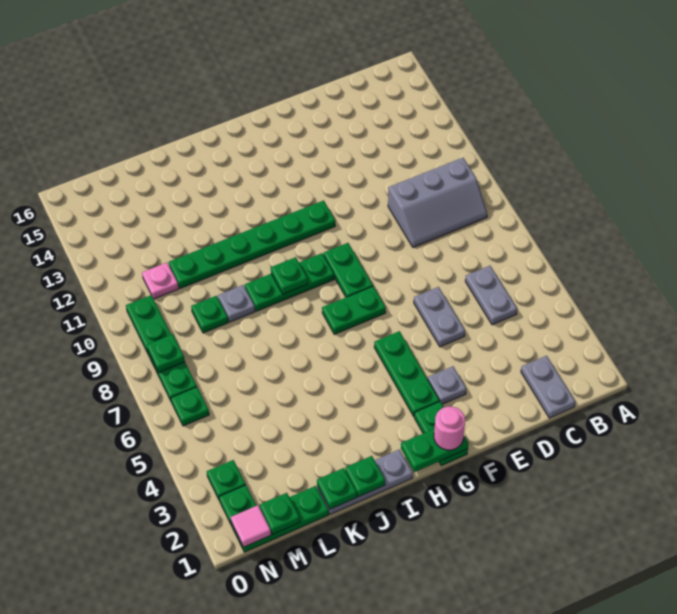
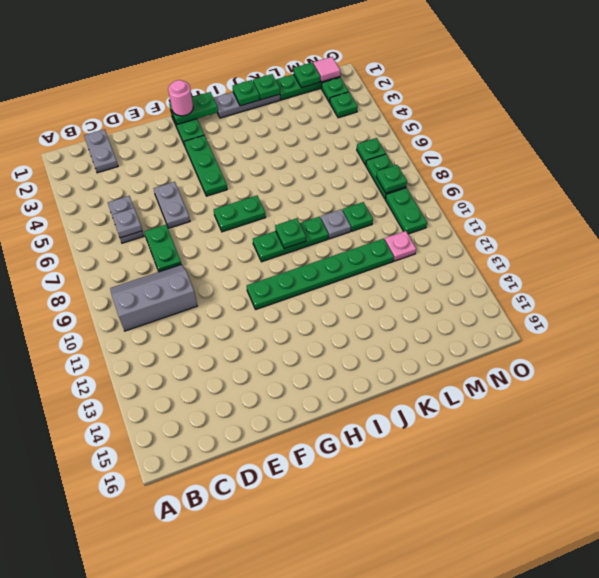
grey plate F3 level 1 -> grey plate C6 level 2
green plate G8:G9 level 1 -> green plate D7:D8 level 1

